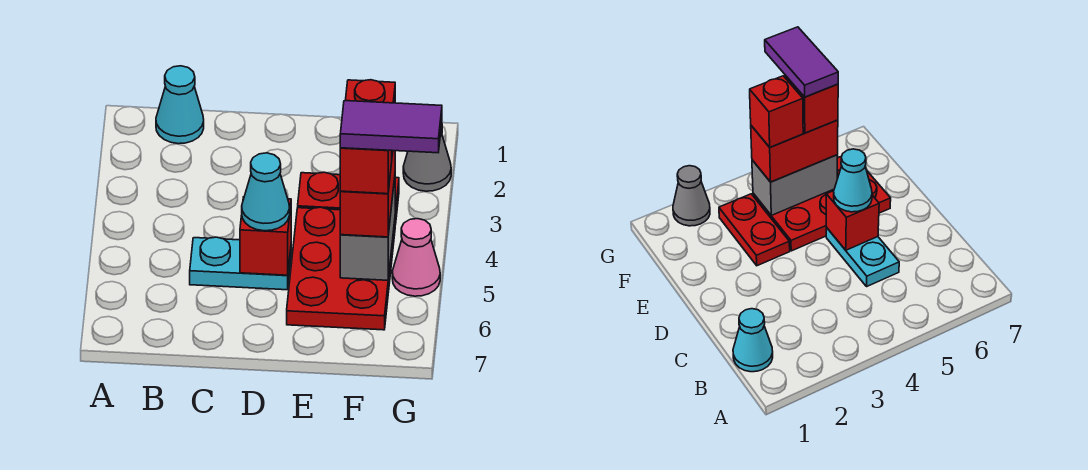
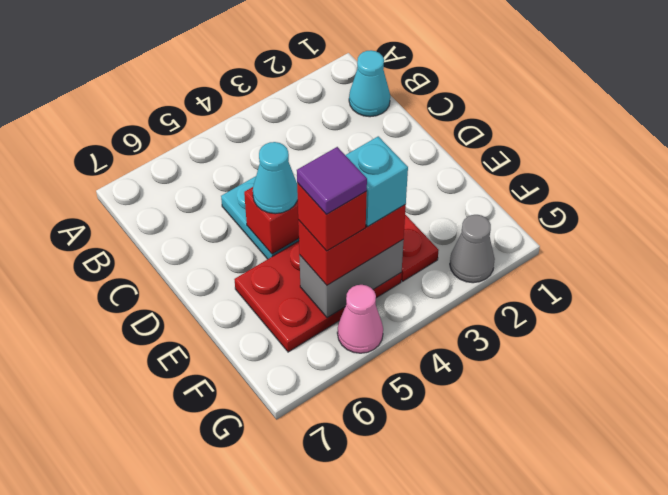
red brick F4 level 4 -> cyan brick F4 level 4
purple tile F5:G5 level 5 -> purple tile F5 level 5

